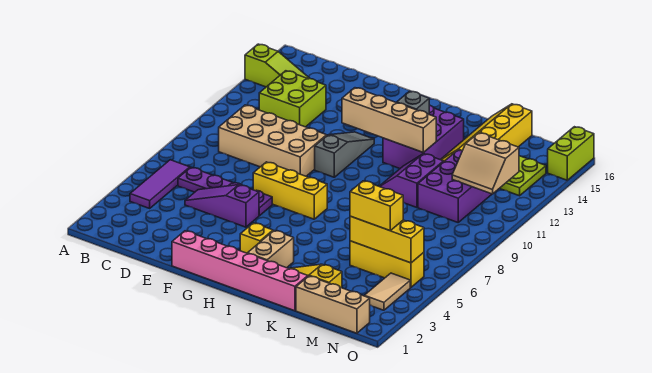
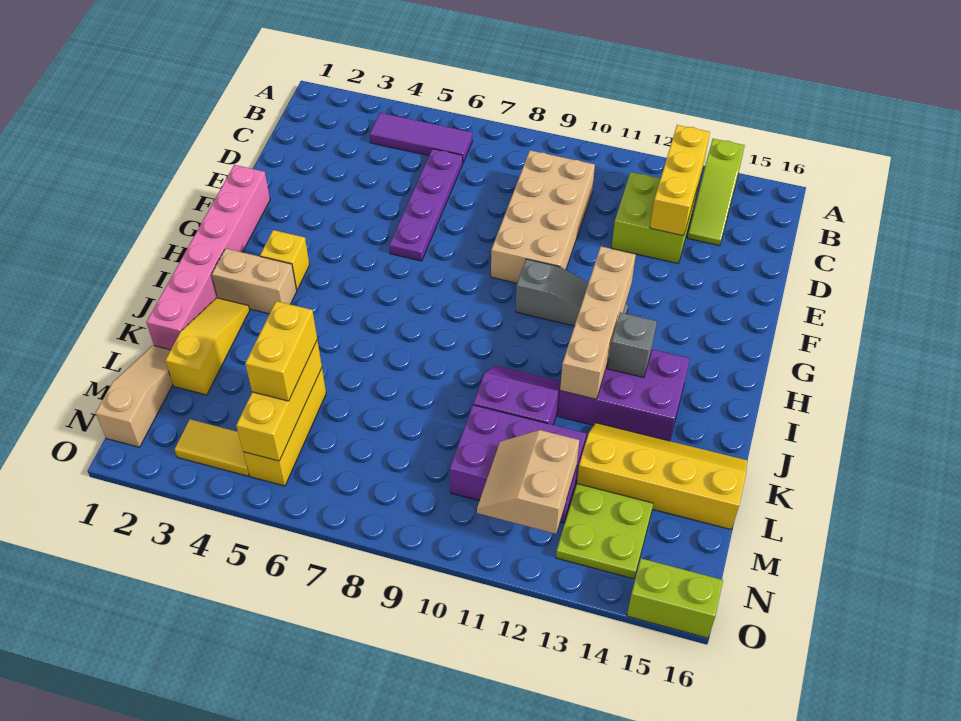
purple slope D5:F5 level 1 top F -> none
yellow brick F7:H7 level 1 -> yellow brick B13:D13 level 2
tan brick L1:N1 level 1 -> tan slope L1:N1 level 1 top N
tan tile N3:N4 level 1 -> yellow tile N3:N4 level 1

